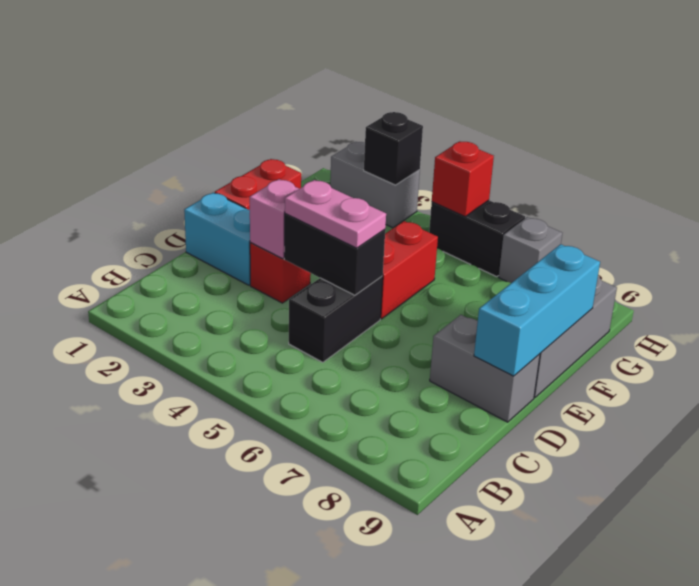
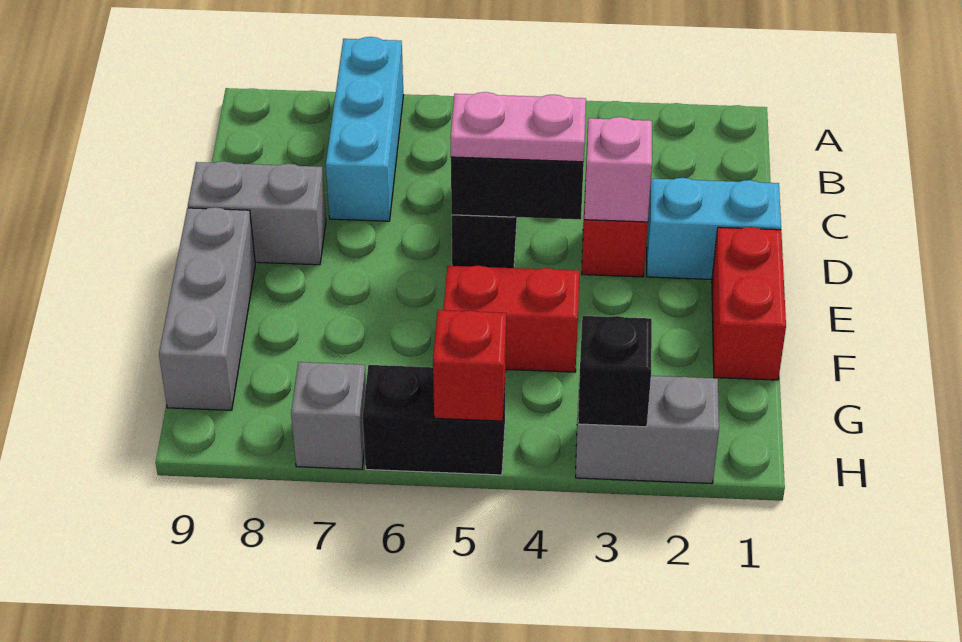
cyan brick D9:F9 level 2 -> cyan brick A7:C7 level 1
red brick E5:F5 level 1 -> red brick F4:F5 level 1

